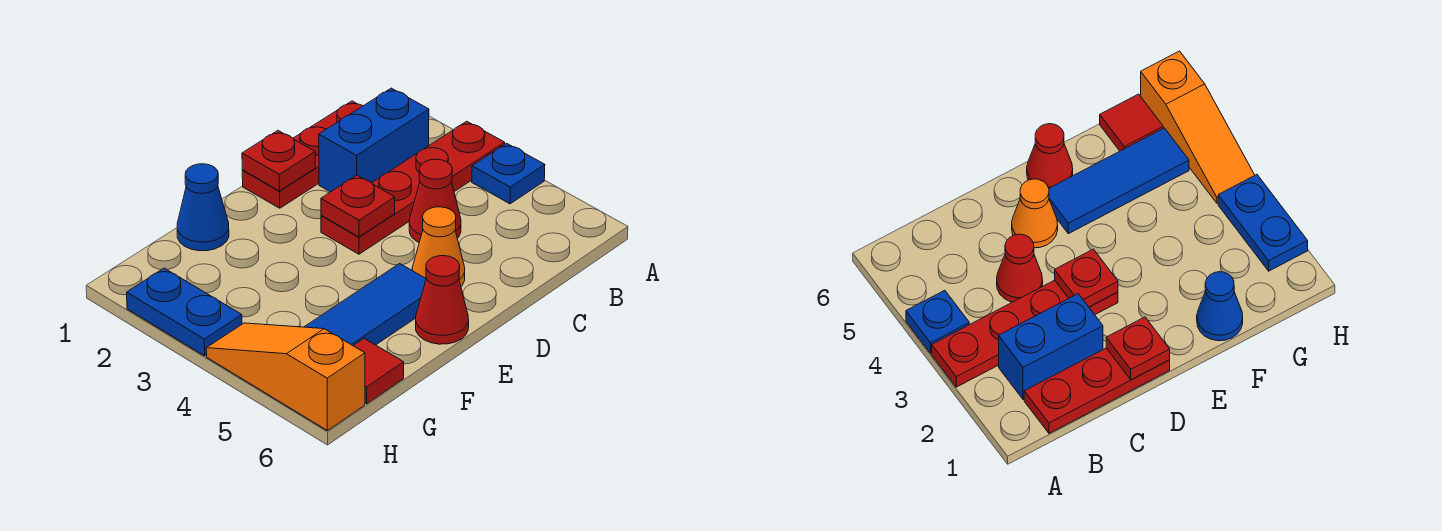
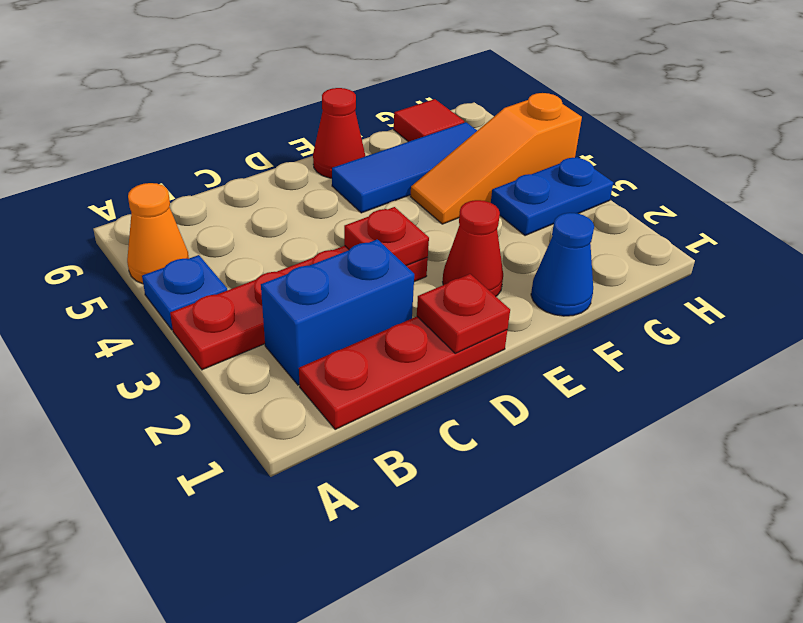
red cone C4 level 1 -> red cone E2 level 1
orange cone D5 level 1 -> orange cone A5 level 1
blue plate H2:H3 level 1 -> blue plate G3:H3 level 1
orange slope H4:H6 level 1 top 6 -> orange slope F4:H4 level 1 top H

